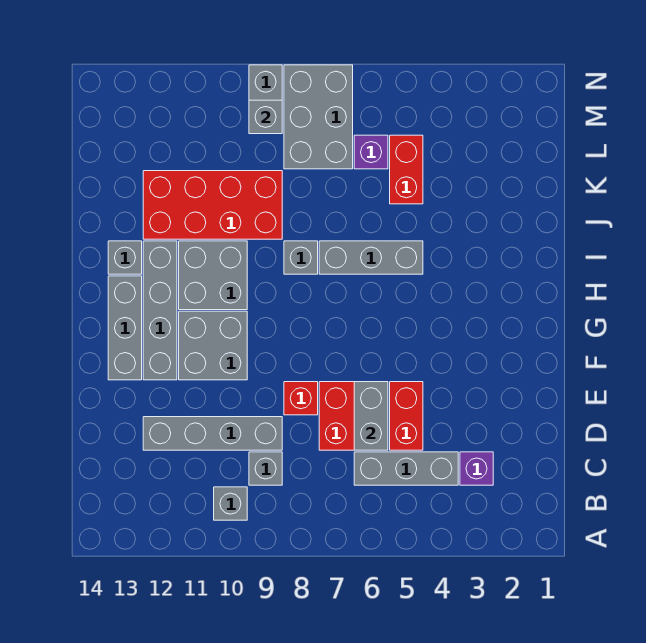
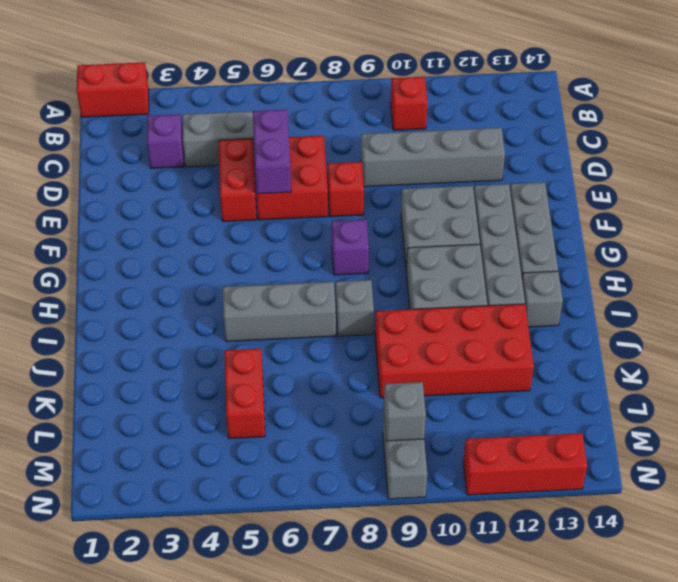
none -> red brick A1:A2 level 1
grey brick B10 level 1 -> red brick B10 level 1
grey brick C9 level 1 -> none
grey brick D6:E6 level 2 -> purple brick D6:E6 level 2
purple brick L6 level 1 -> purple brick G8 level 1
grey brick L7:N8 level 1 -> none
none -> red brick N11:N13 level 1

